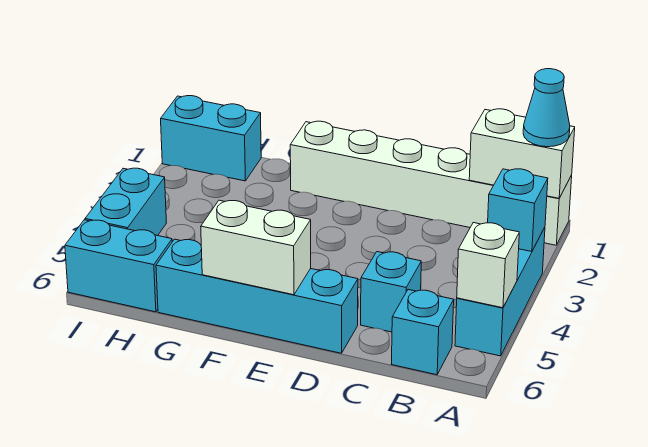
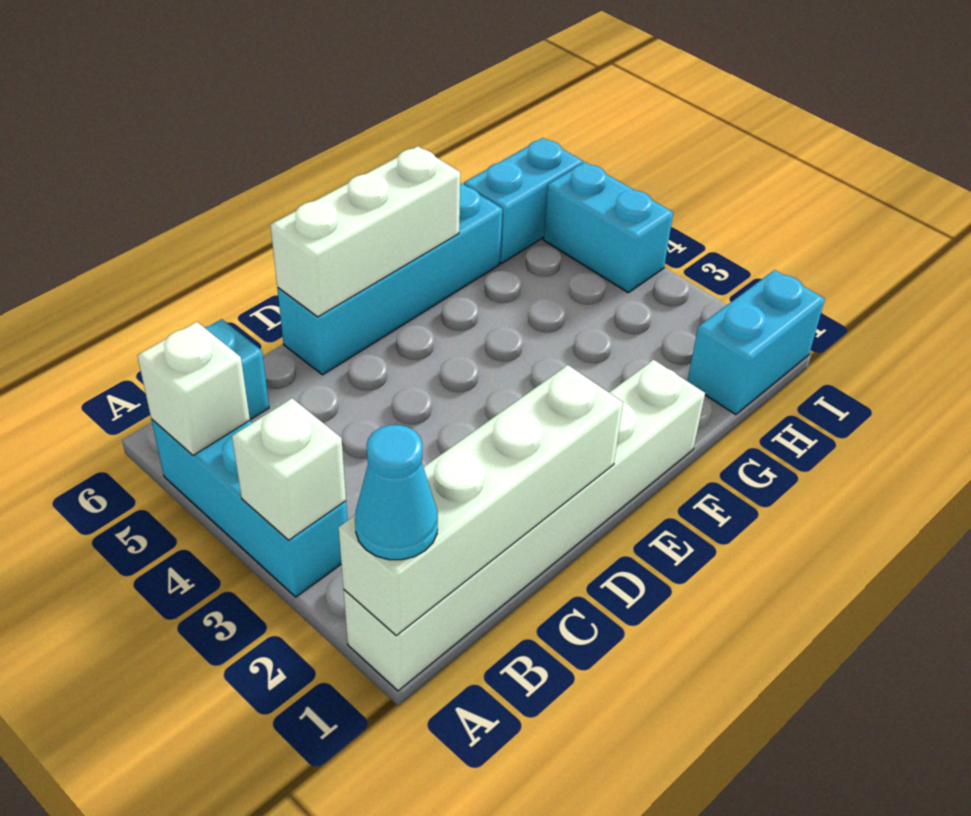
white brick A1:B1 level 2 -> white brick A1:D1 level 2
cyan brick A3 level 2 -> white brick A3 level 2
cyan brick C5 level 1 -> none
white brick E6:F6 level 2 -> white brick D6:F6 level 2

